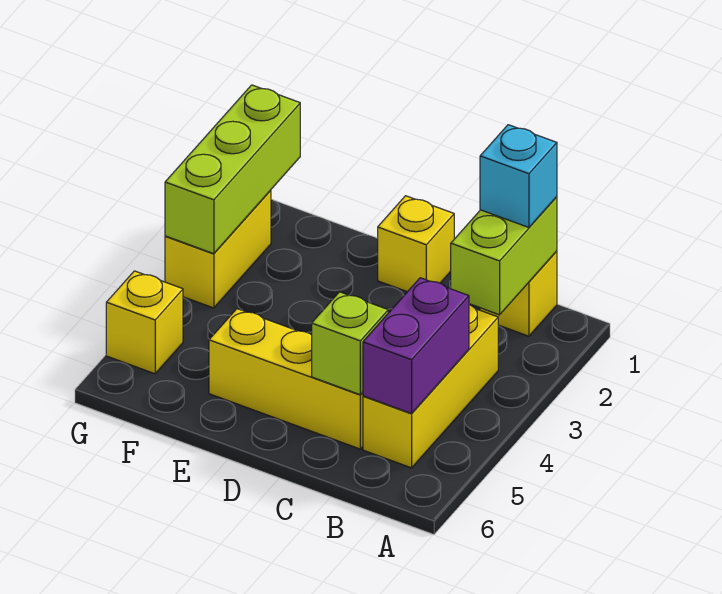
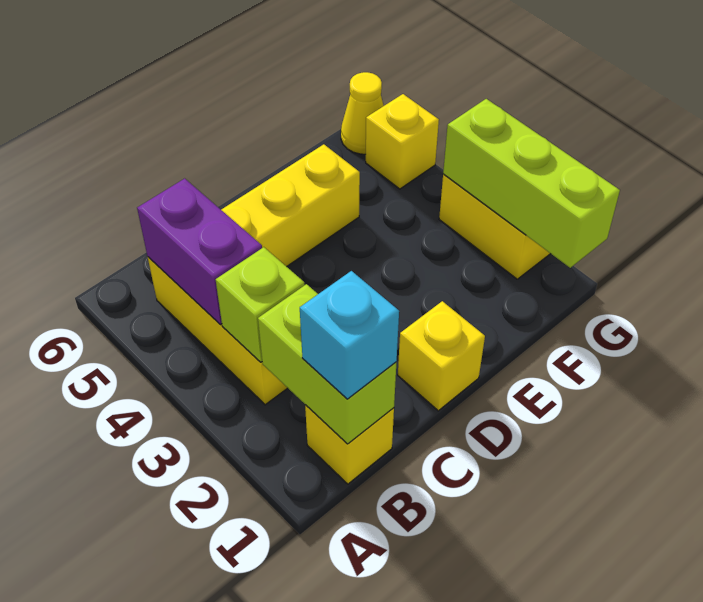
lime brick C5 level 2 -> lime brick B3 level 2
none -> yellow cone G6 level 1

